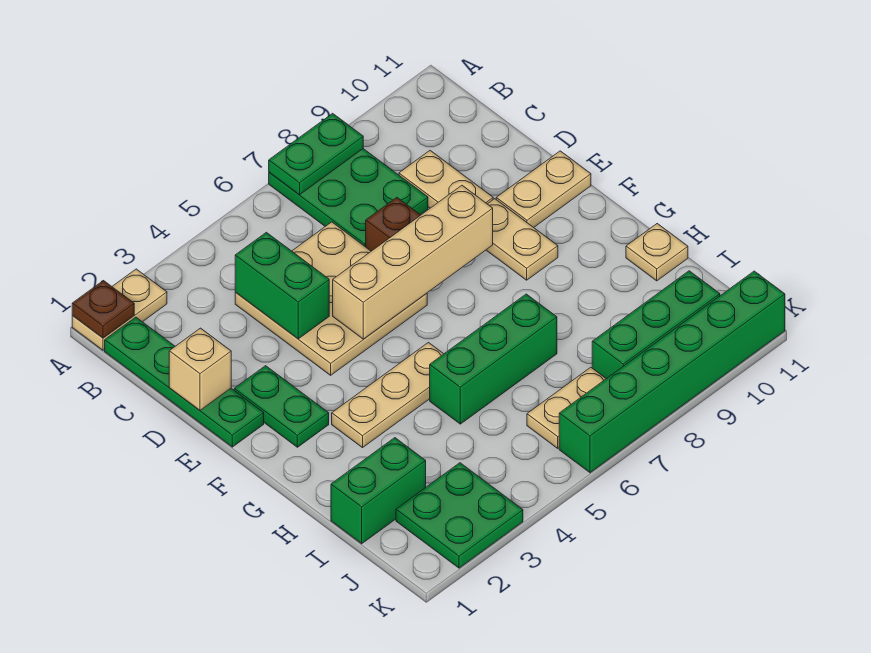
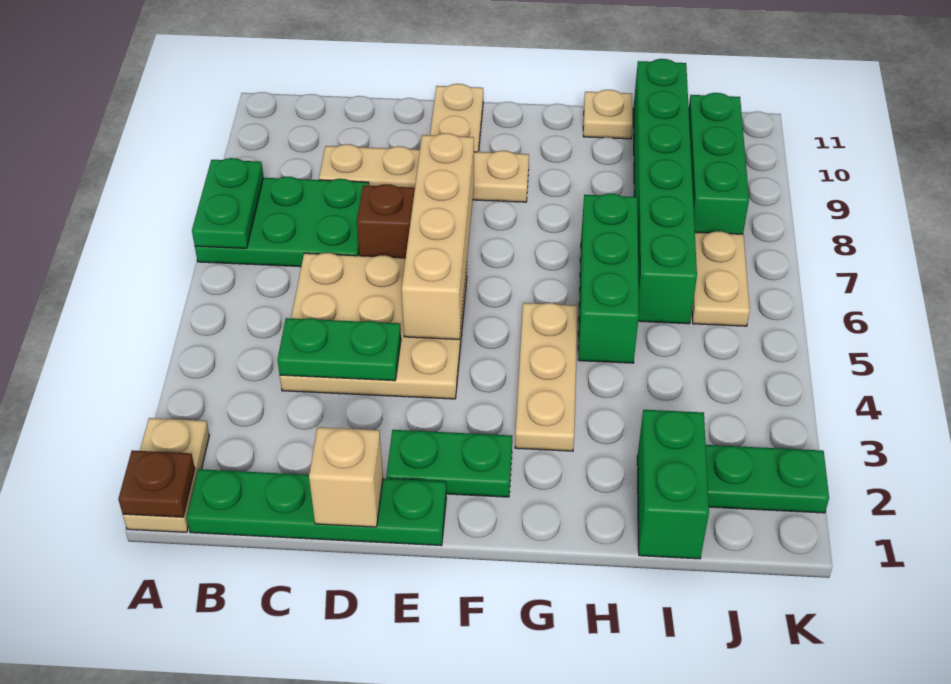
green brick C4:D4 level 2 -> green plate C4:D4 level 2
green plate J2:K3 level 1 -> green plate J2:K2 level 1
green brick K6:K11 level 1 -> green brick I6:I11 level 1

